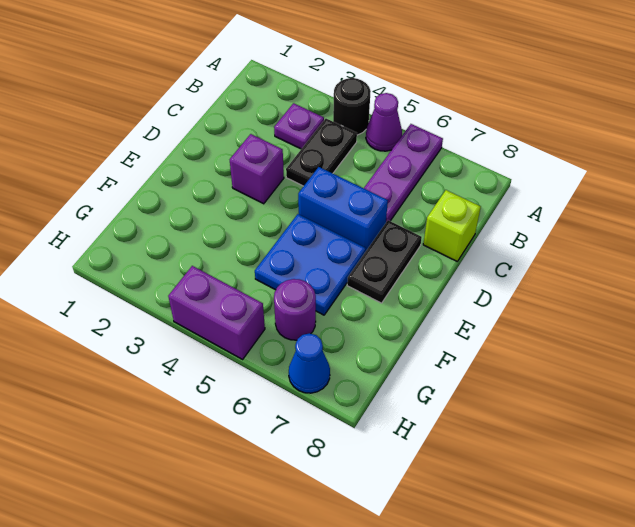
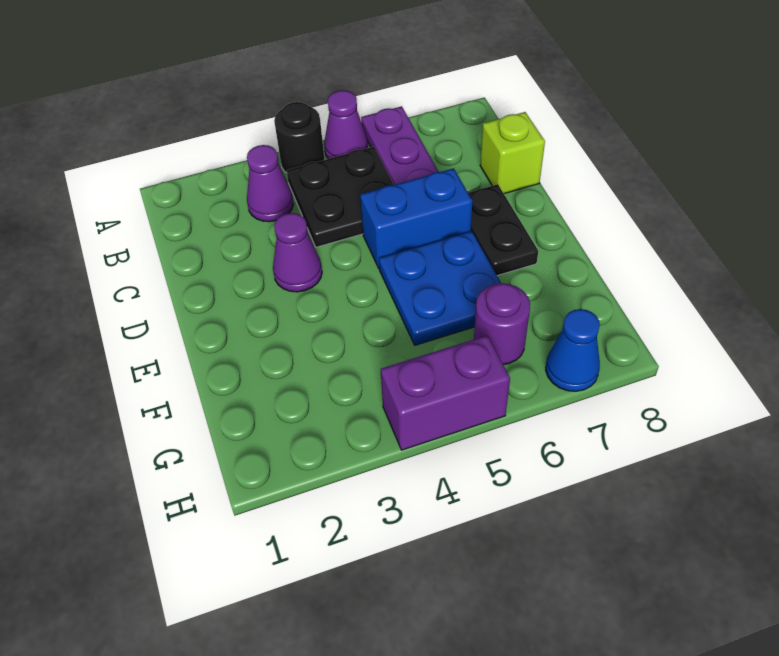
purple plate B3 level 1 -> purple cone B3 level 1
black plate B4:C4 level 1 -> black plate B4:C5 level 1
purple brick D3 level 1 -> purple cone D3 level 1

